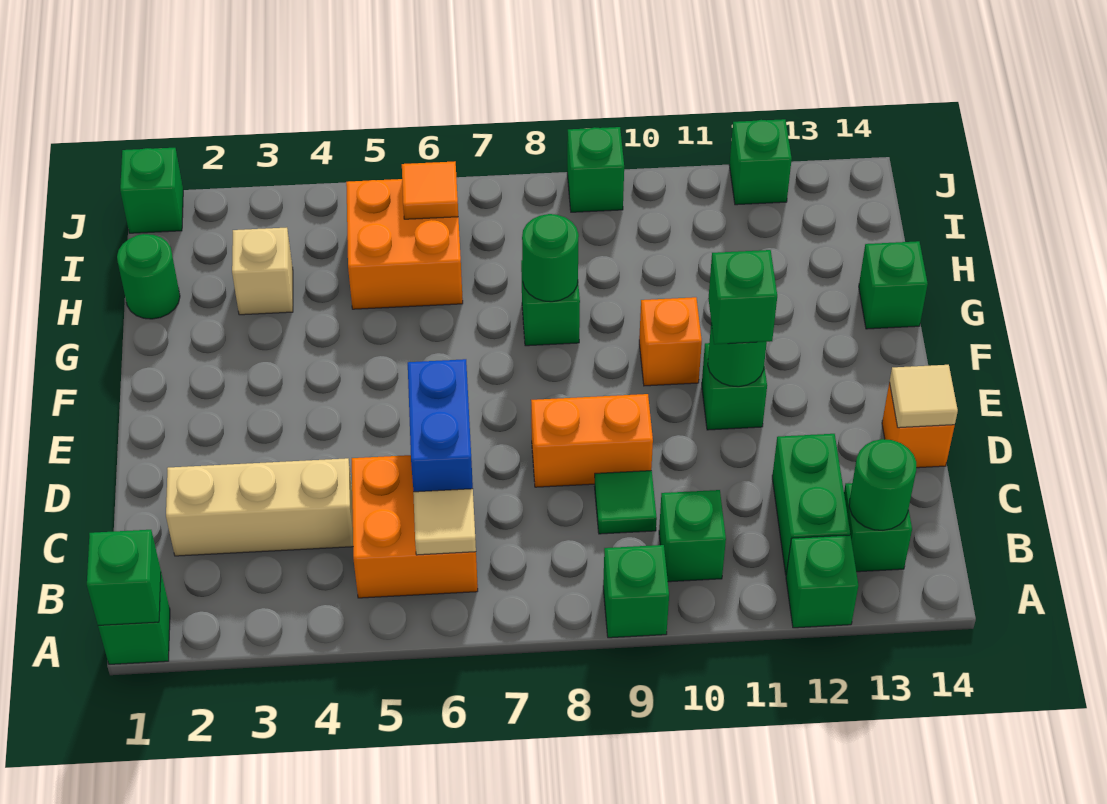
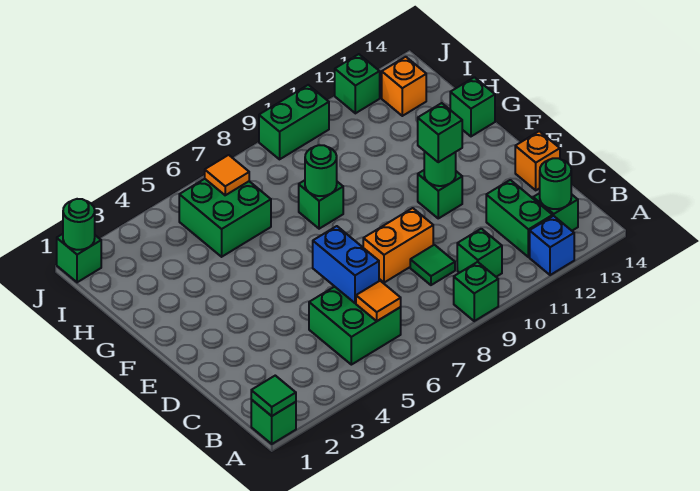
green brick A1 level 2 -> green tile A1 level 2
green brick A12 level 1 -> blue brick A12 level 1
orange brick B5:C6 level 1 -> green brick B5:C6 level 1
tan tile B6 level 2 -> orange tile B6 level 2
tan brick C2:C4 level 1 -> none
tan tile D14 level 2 -> none
orange brick F10 level 1 -> orange brick I13 level 1
green round brick H1 level 1 -> green round brick J1 level 2
tan brick H3 level 1 -> none
orange brick H5:I6 level 1 -> green brick H5:I6 level 1
green brick J9 level 1 -> green brick J9:J10 level 1

